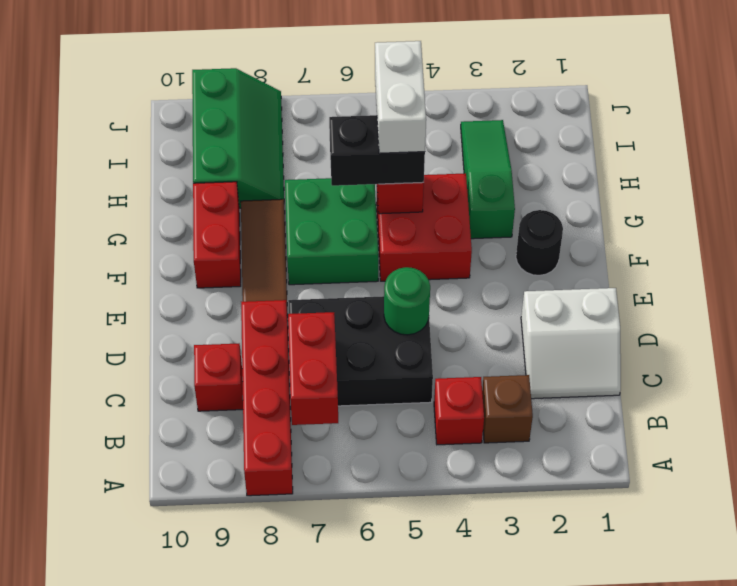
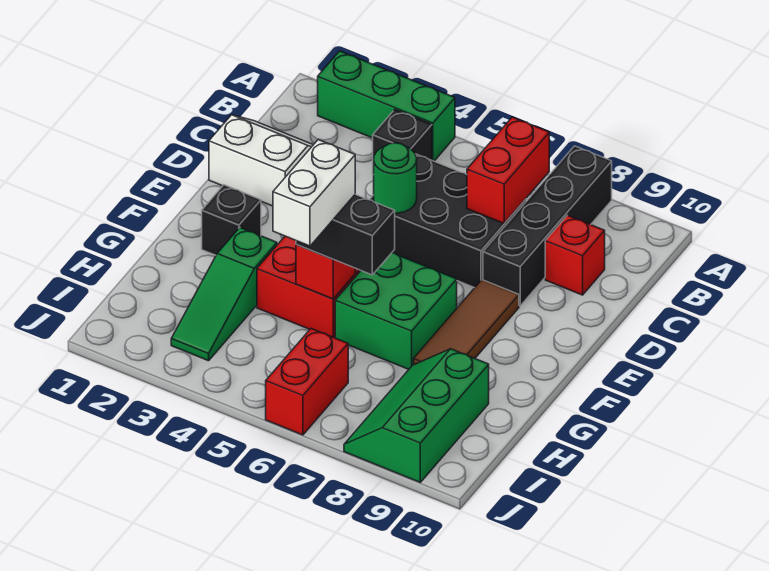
none -> green brick A2:A4 level 1
red brick A8:D8 level 1 -> black brick A8:D8 level 1
brown brick B3 level 1 -> none
red brick B4 level 1 -> black brick B4 level 1
black round brick F2 level 1 -> black brick F2 level 1
red brick F9:G9 level 1 -> red brick I6:J6 level 1

